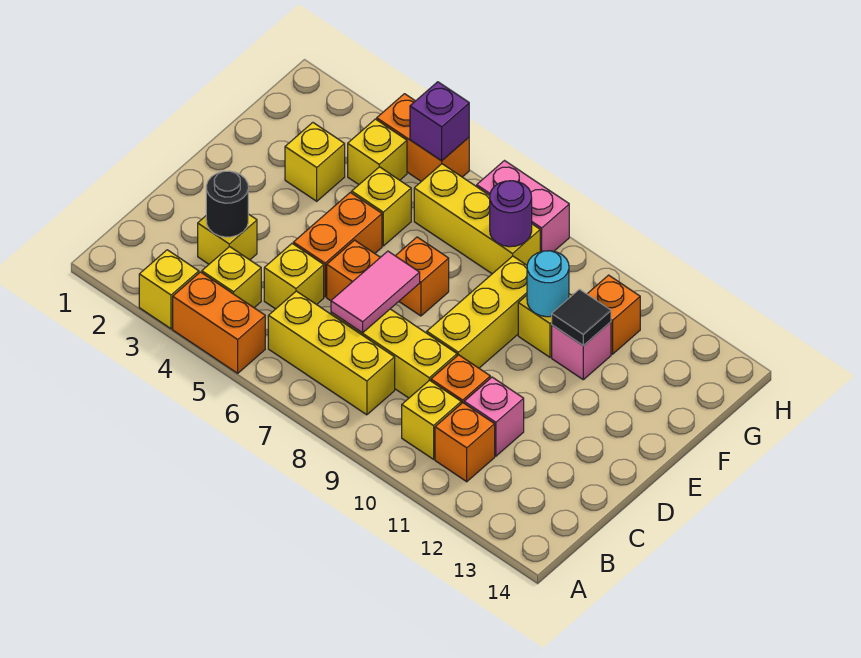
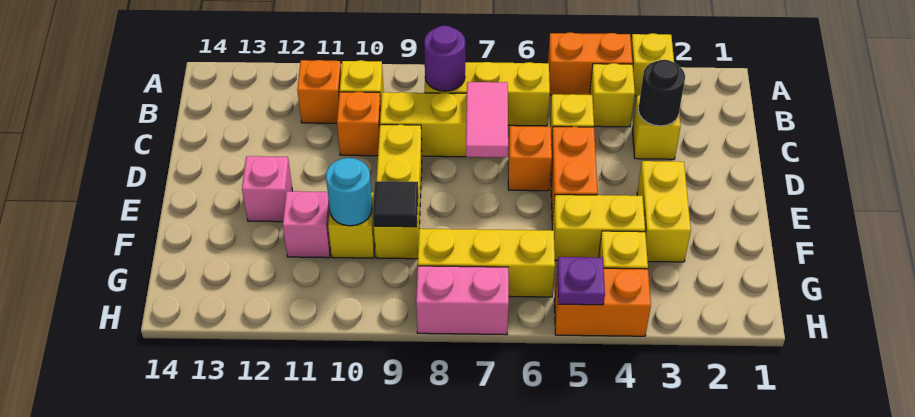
pink brick C11 level 1 -> pink brick E12 level 1
orange brick E7 level 1 -> none
yellow brick F3 level 1 -> yellow brick E3:F3 level 1
yellow brick F5 level 1 -> yellow brick F4:F5 level 1
black tile F11 level 2 -> black tile F9 level 2
purple round brick G8 level 2 -> purple round brick B8 level 2
orange brick G11 level 1 -> none
purple brick H5 level 2 -> purple plate H5 level 2

